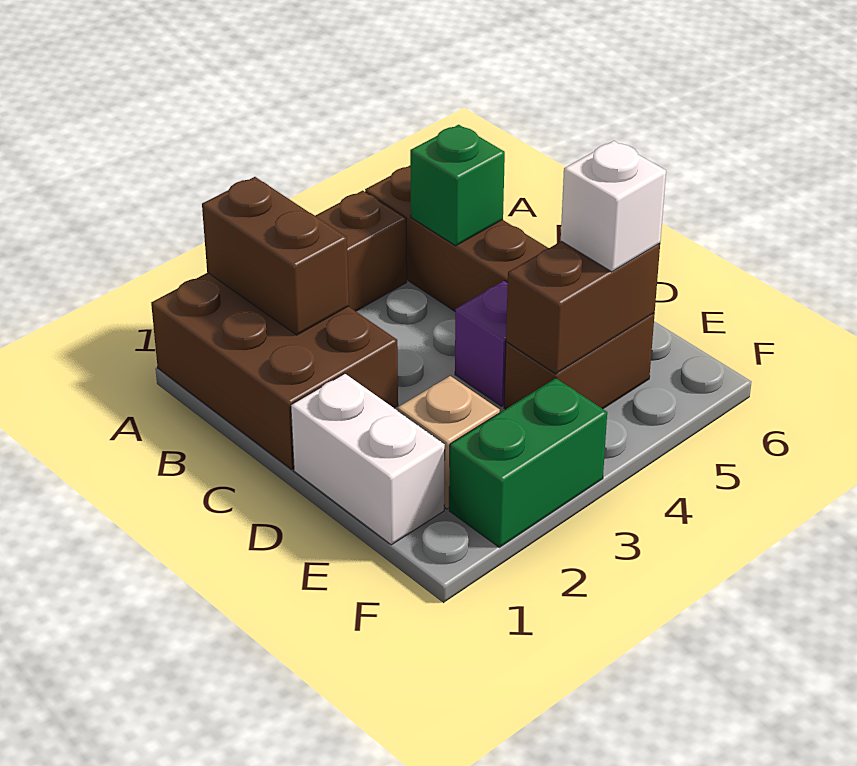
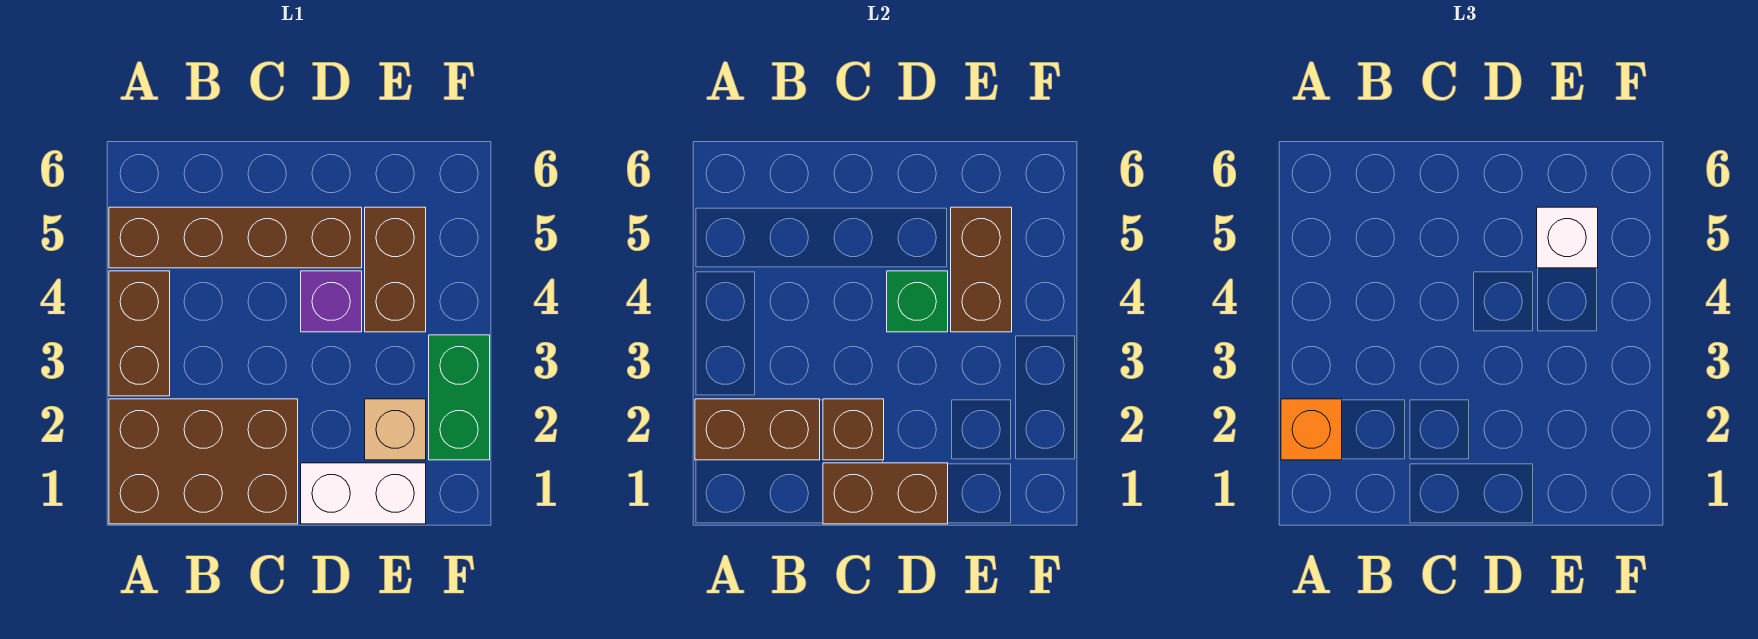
none -> orange brick A2 level 3
green brick B5 level 2 -> green brick D4 level 2
none -> brown brick C1:D1 level 2
none -> brown brick C2 level 2

